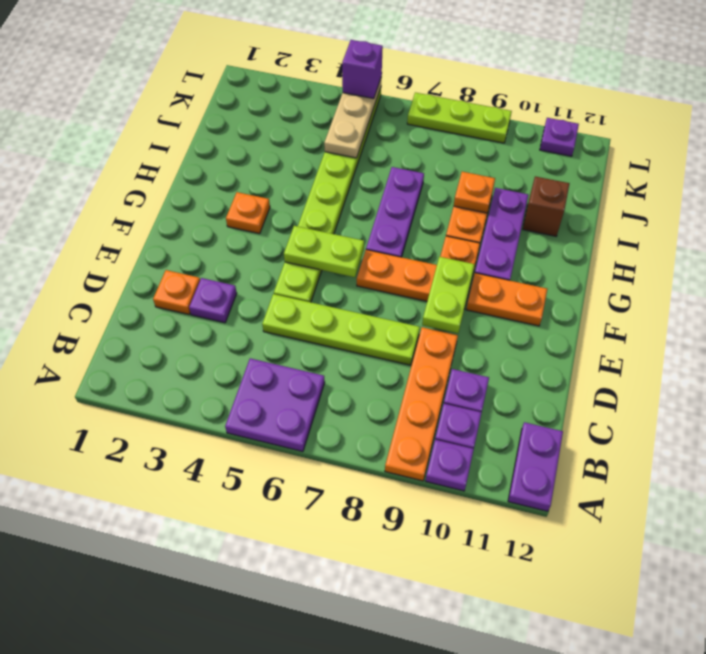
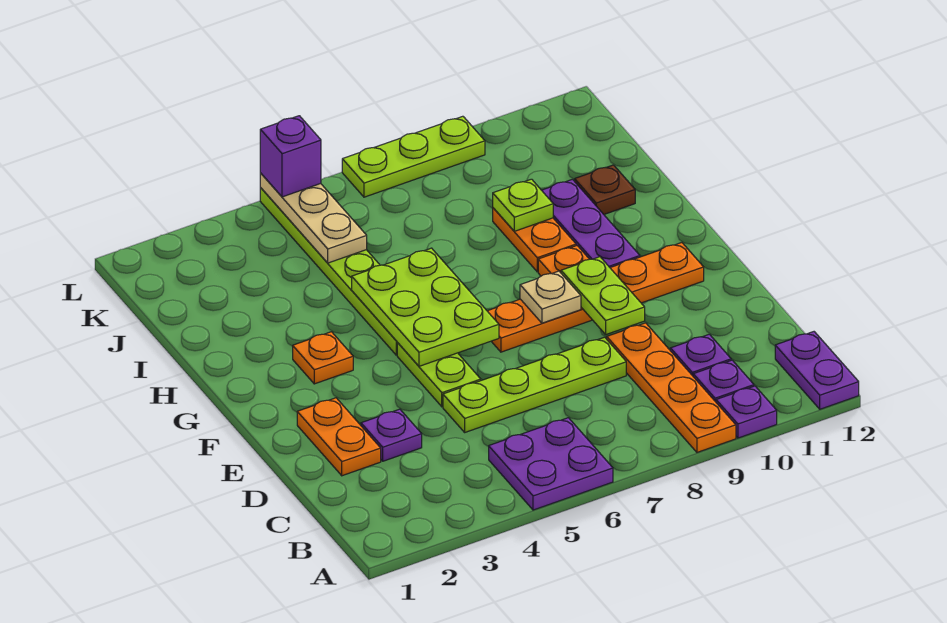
orange plate D2 level 1 -> orange plate D2:E2 level 1
lime plate F5:F6 level 2 -> lime plate F5:H6 level 2
none -> tan plate F8 level 2
purple plate G7:I7 level 1 -> none
orange plate I9 level 2 -> lime plate I9 level 2
brown brick I11 level 1 -> brown plate I11 level 1
purple plate L11 level 1 -> none

